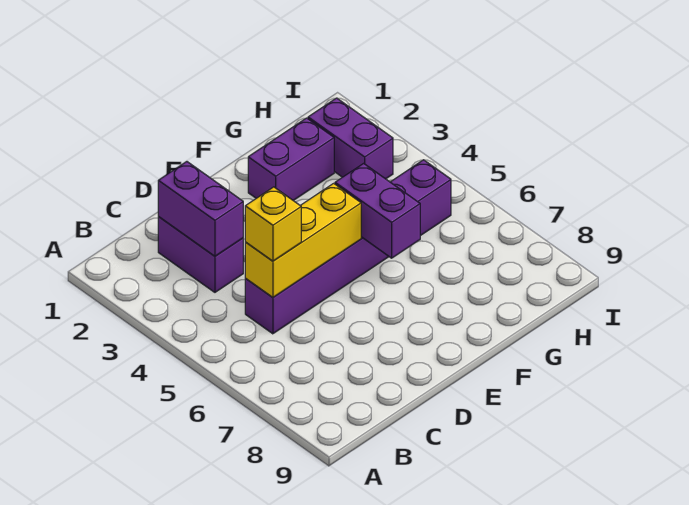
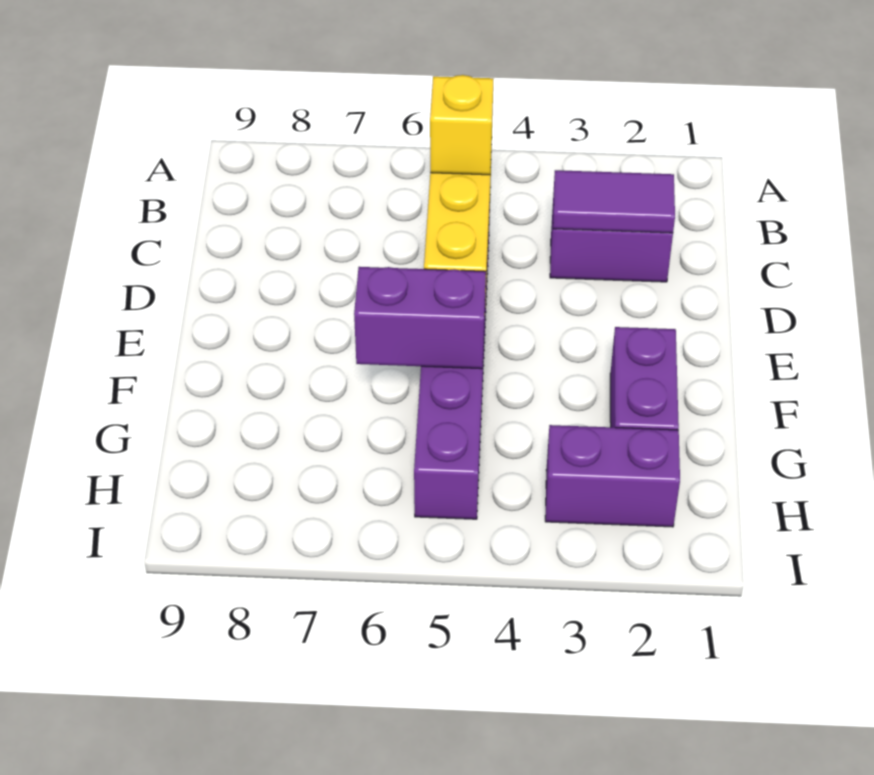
purple brick C2:C3 level 2 -> purple tile C2:C3 level 2

